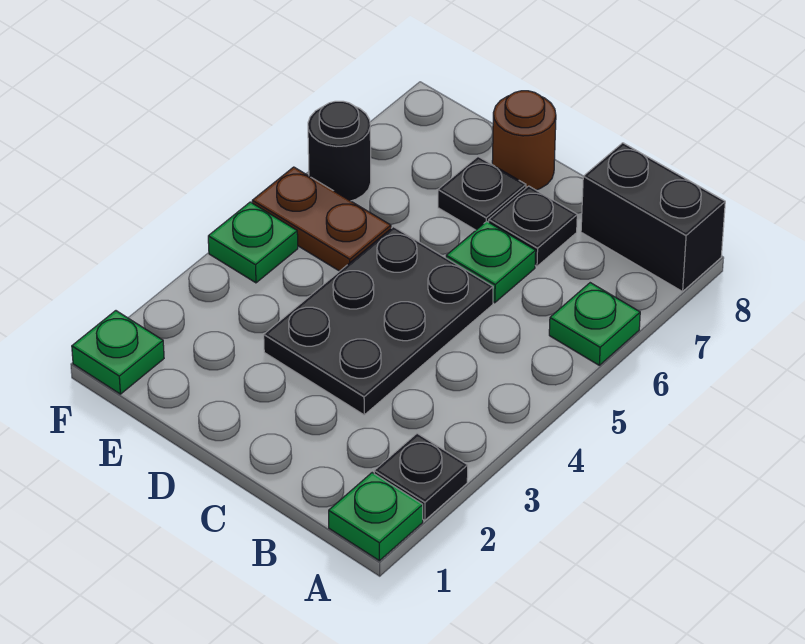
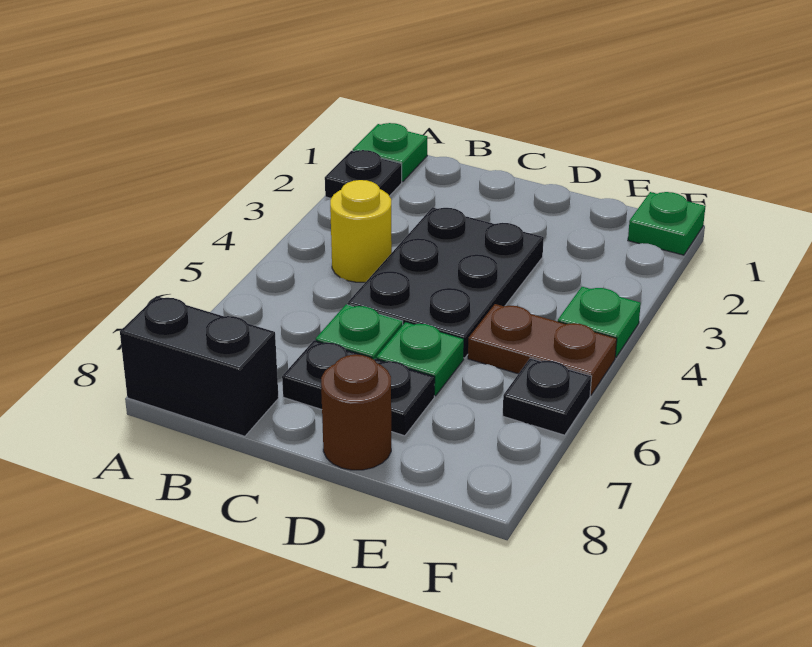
green plate A6 level 1 -> green plate D6 level 1
none -> yellow round brick B4 level 1
black round brick F6 level 1 -> black plate F6 level 1

